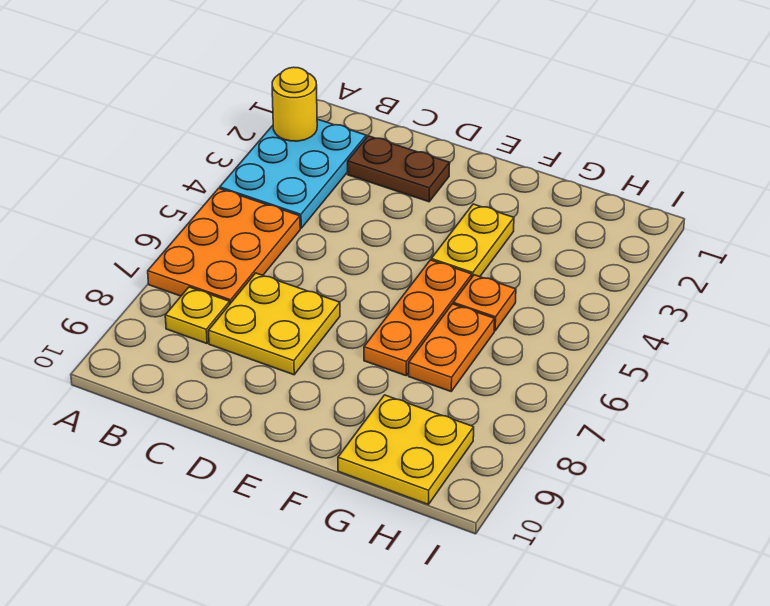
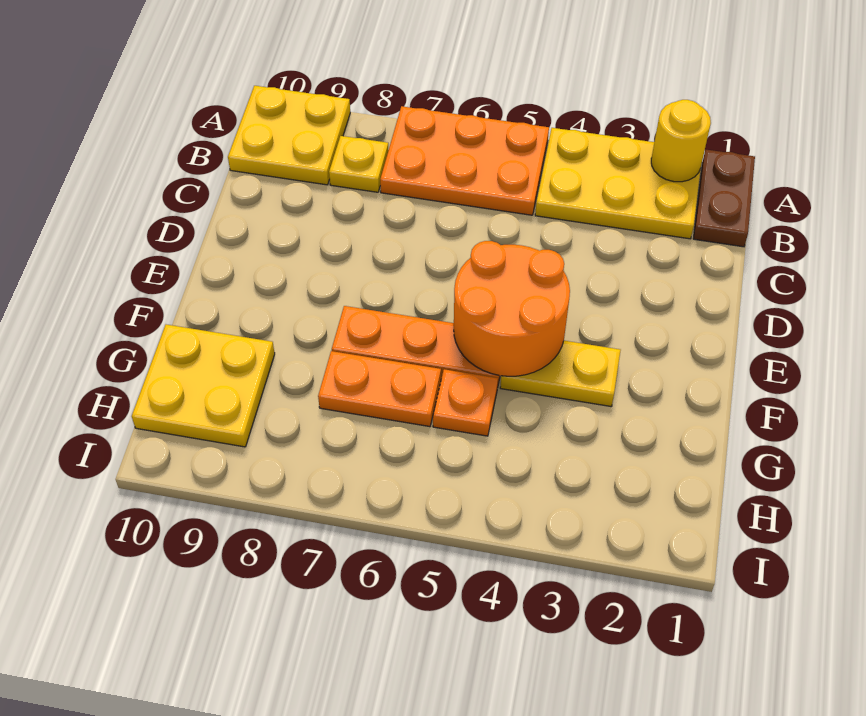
cyan plate A2:B4 level 1 -> yellow plate A2:B4 level 1
brown plate C2:D2 level 1 -> brown plate A1:B1 level 1
yellow plate C7:D8 level 1 -> yellow plate A9:B10 level 1
none -> orange round brick E4:F5 level 2

